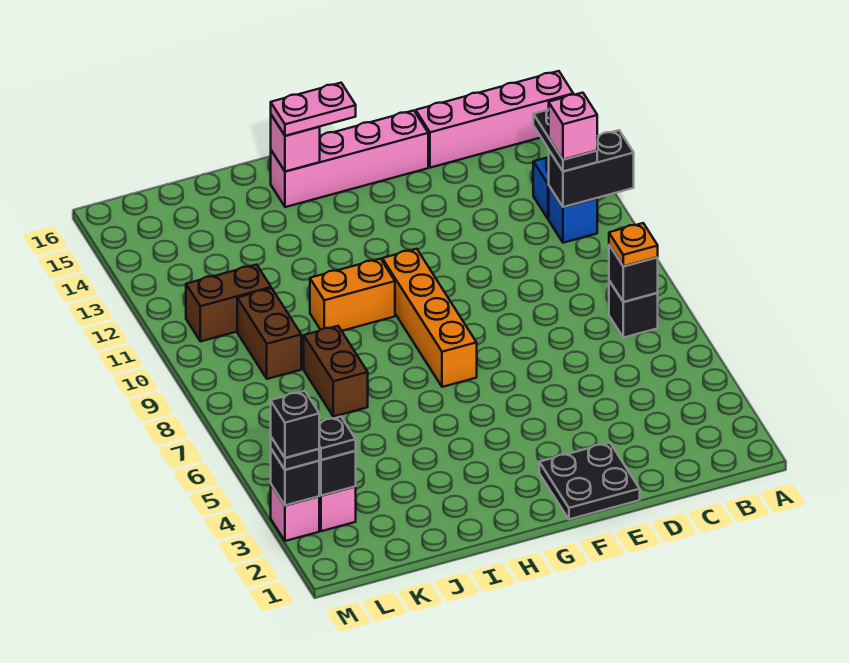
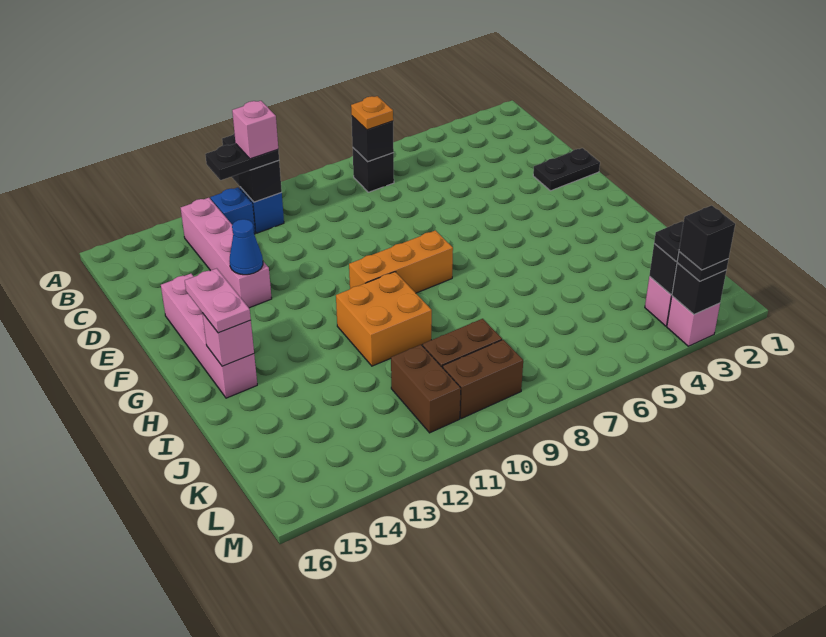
pink brick A15:D15 level 1 -> pink brick B13:E13 level 1
black plate E1:F2 level 1 -> black plate E1:E2 level 1
none -> blue cone E13 level 2
orange brick G7:G10 level 1 -> orange brick G8:G10 level 1
orange brick H10:I10 level 1 -> orange brick H10:I11 level 1
brown brick J7:J8 level 1 -> brown brick L9:L10 level 1

